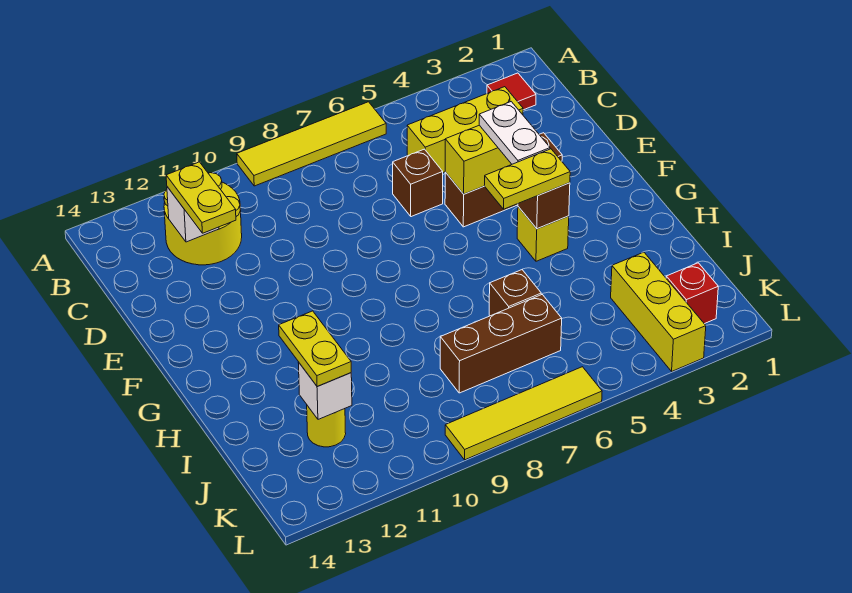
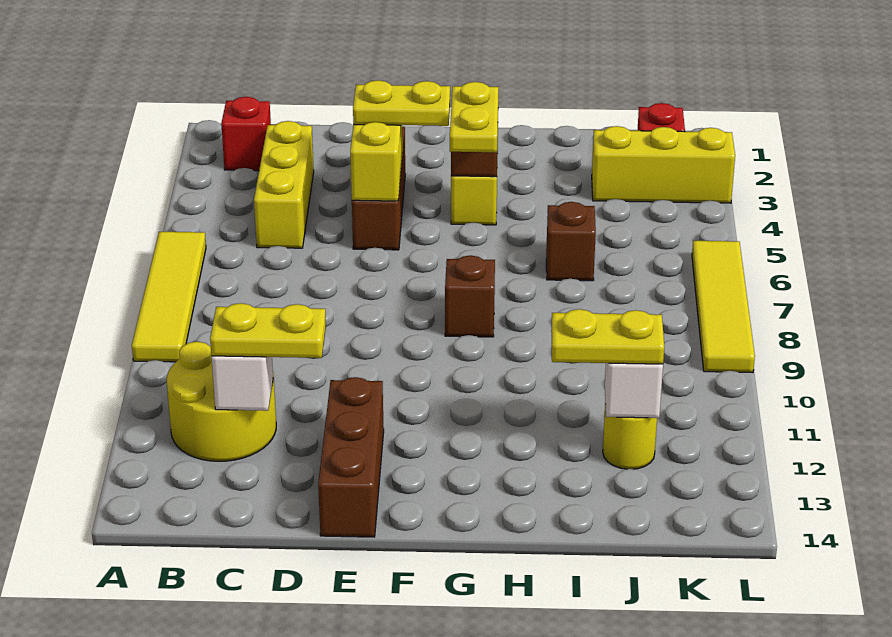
red tile B2 level 1 -> red brick B2 level 1
brown brick D6 level 1 -> brown brick G8 level 1
white plate E4:F4 level 3 -> yellow plate E4:F4 level 3
brown brick J6:J8 level 1 -> brown brick E12:E14 level 1

